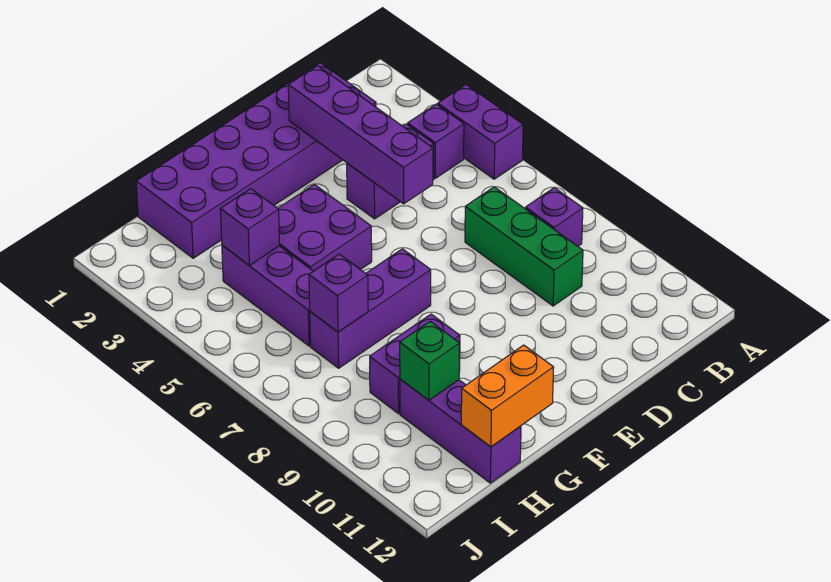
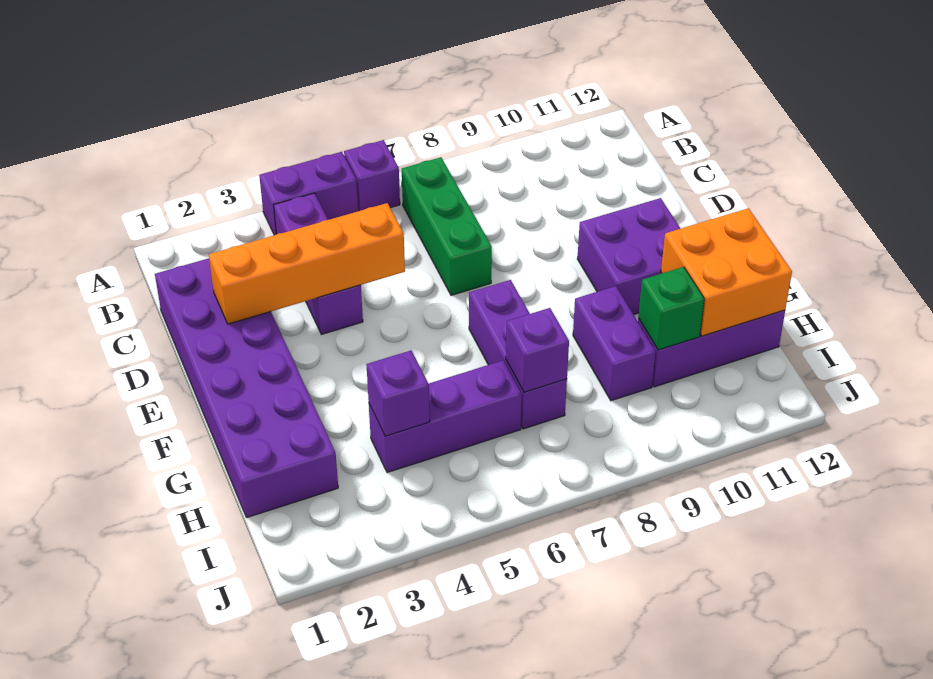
purple brick B8 level 1 -> purple brick A6 level 1
green brick C7:C9 level 1 -> green brick B7:D7 level 1
purple brick D2:D5 level 2 -> orange brick D2:D5 level 2
purple brick F4:G5 level 1 -> purple brick E10:F11 level 1
orange brick G12:H12 level 2 -> orange brick G11:H12 level 2

